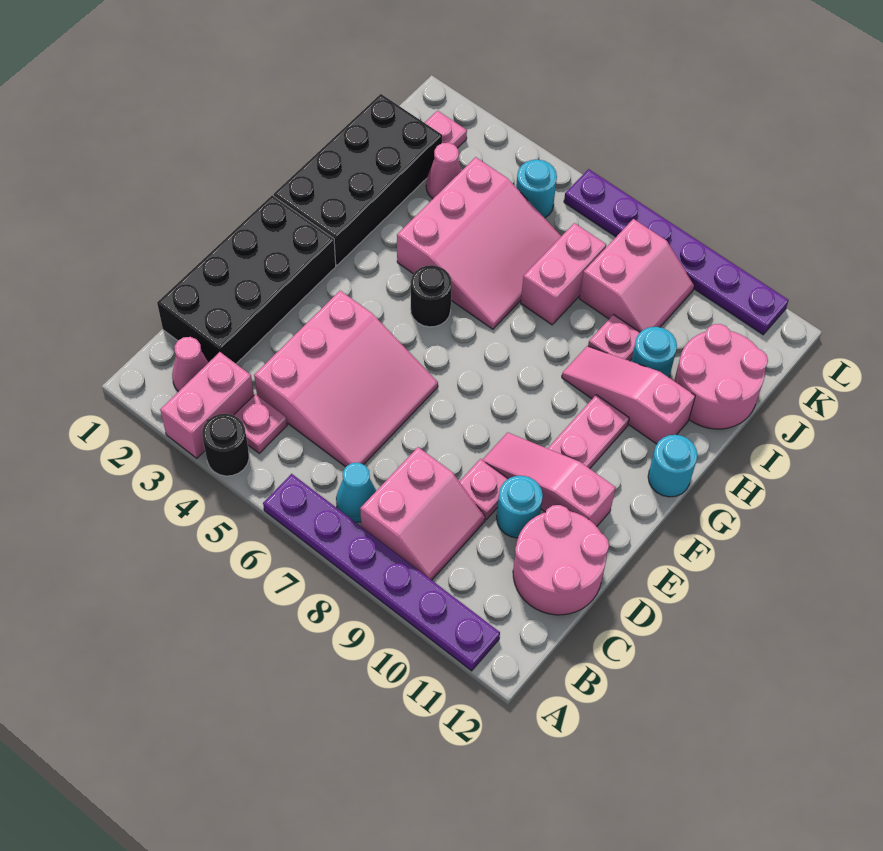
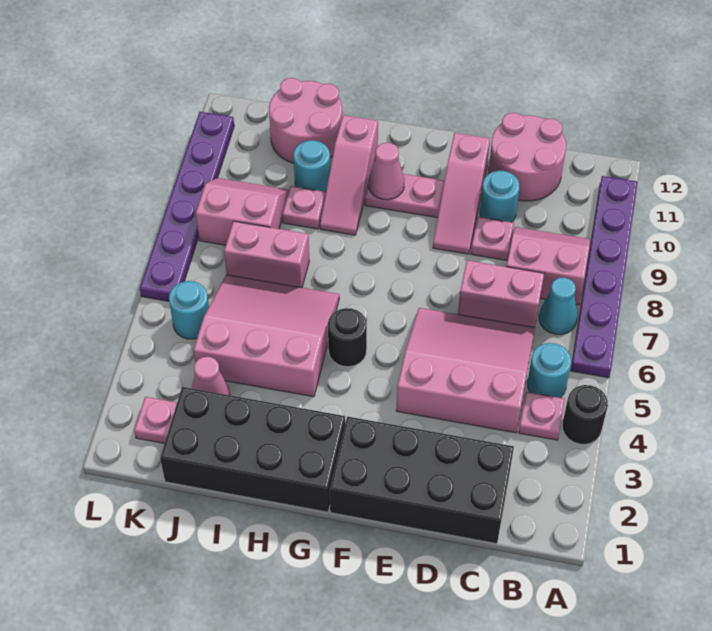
pink brick A3:B3 level 1 -> pink brick C7:D7 level 1
pink cone B2 level 1 -> pink cone G10 level 2
cyan round brick G12 level 1 -> cyan round brick B5 level 1

